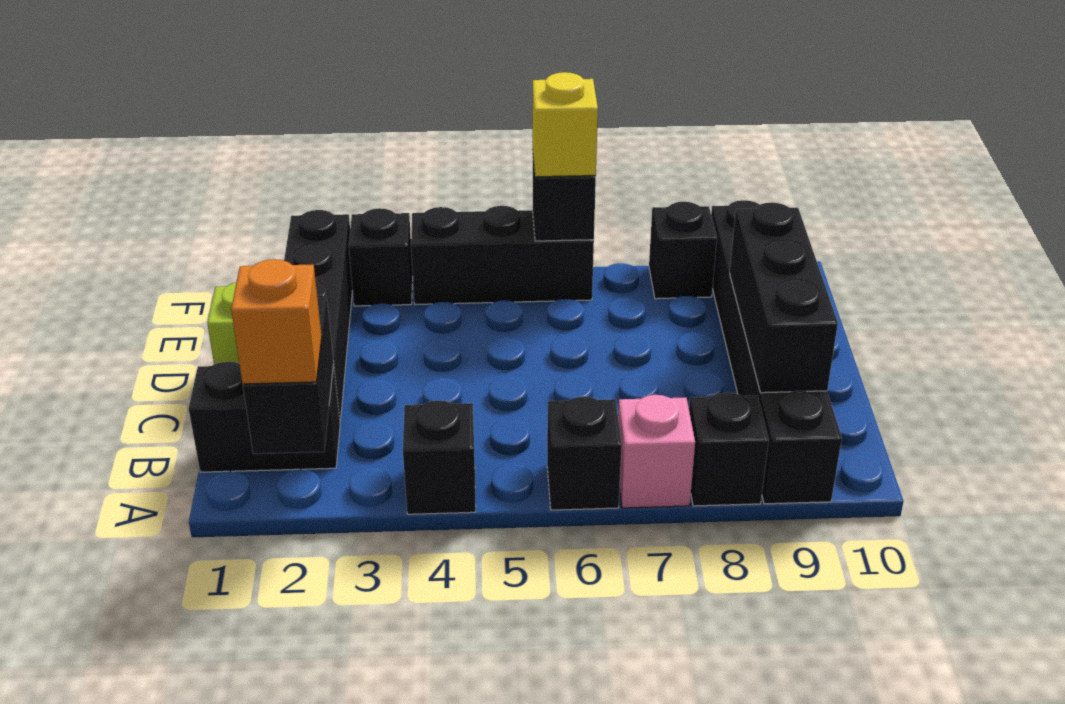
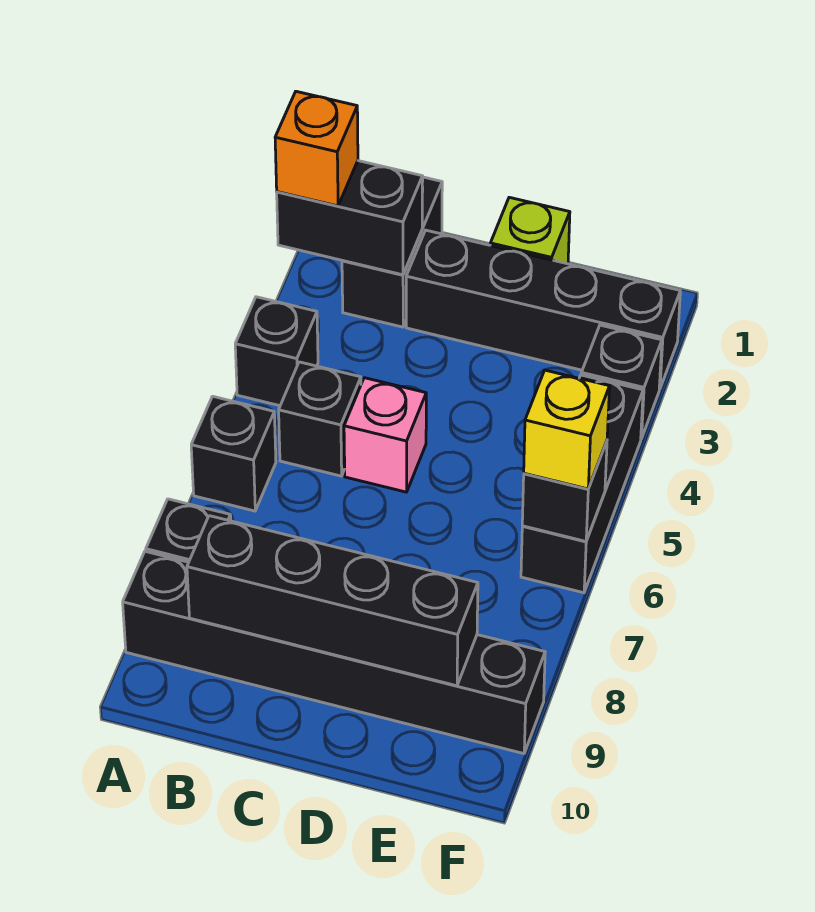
pink brick A7 level 1 -> pink brick C5 level 1
black brick B9:D9 level 2 -> black brick B9:E9 level 2
black brick F8 level 1 -> black brick B5 level 1

